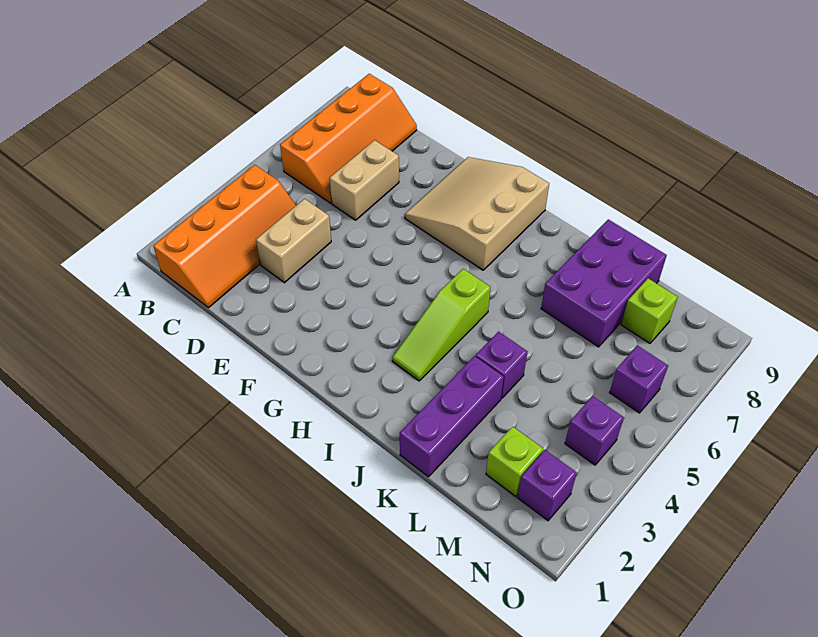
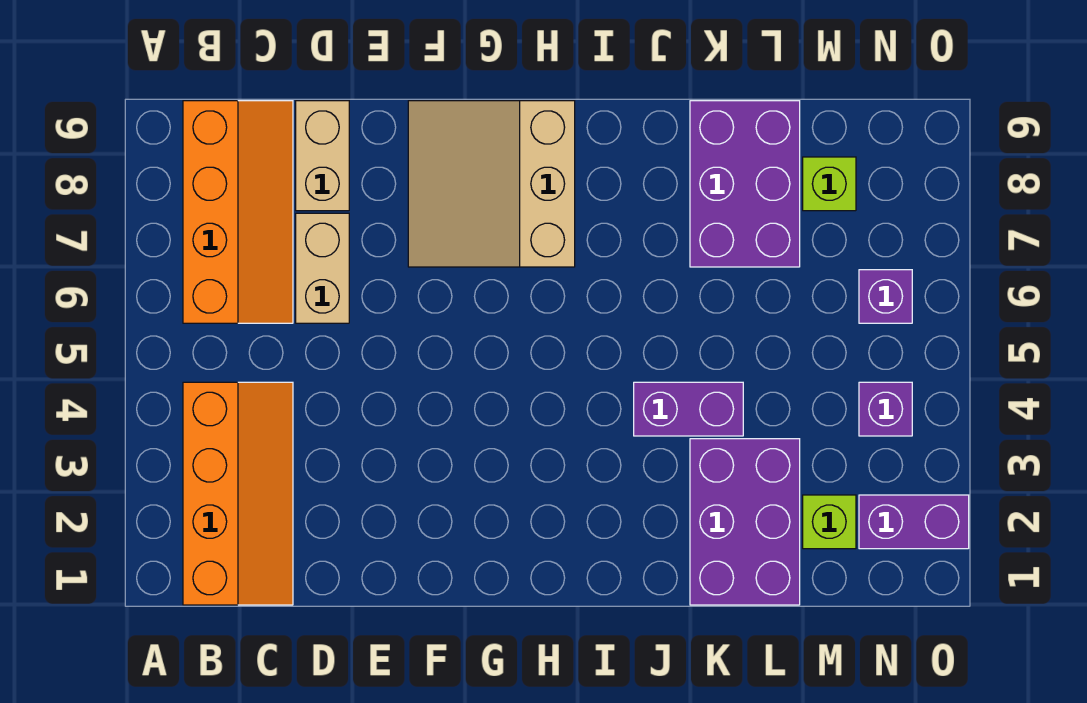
tan brick D3:D4 level 1 -> tan brick D8:D9 level 1
lime slope I3:I5 level 1 top 5 -> none
purple brick K1:K3 level 1 -> purple brick K1:L3 level 1
purple brick K4 level 1 -> purple brick J4:K4 level 1
purple brick N2 level 1 -> purple brick N2:O2 level 1

